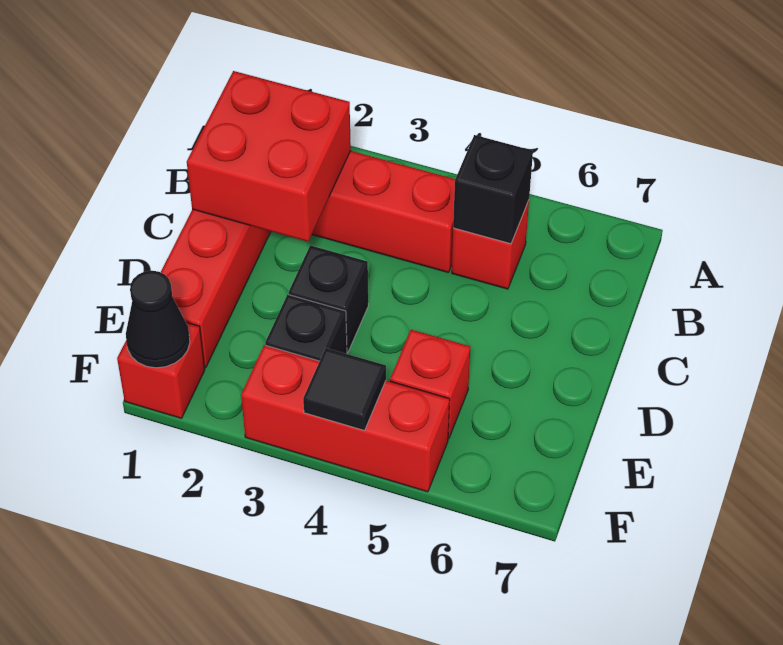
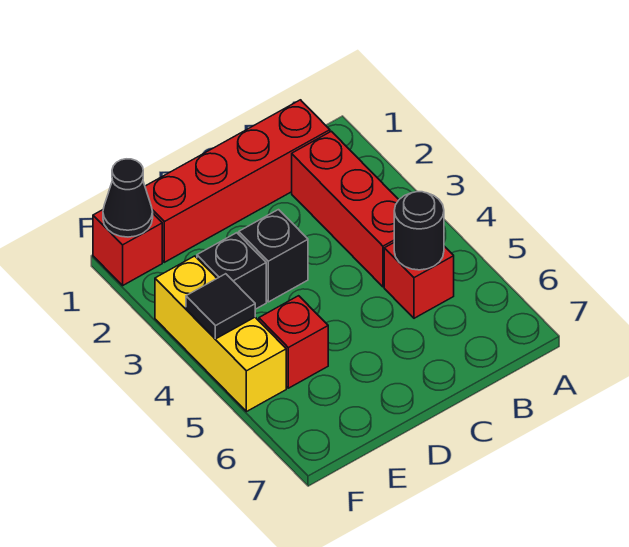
red brick B1:C2 level 2 -> none
black brick B5 level 2 -> black round brick B5 level 2
red brick F3:F5 level 1 -> yellow brick F3:F5 level 1

